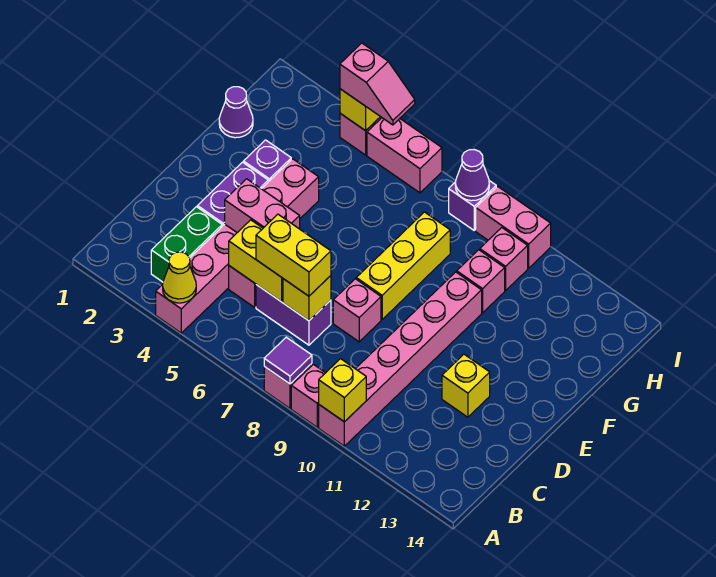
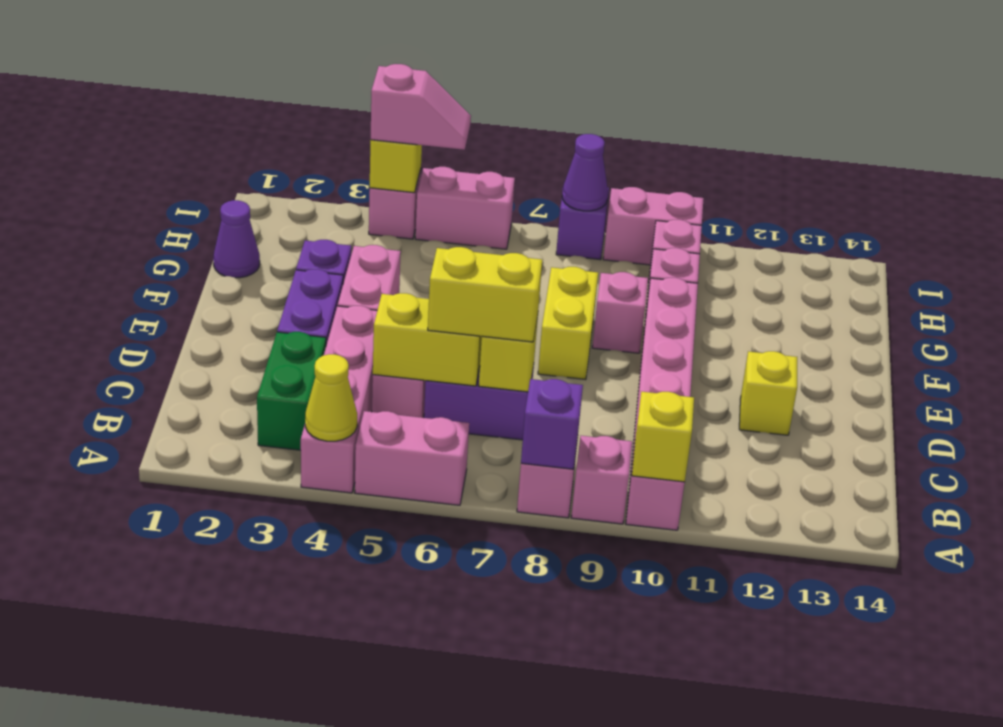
purple tile A8 level 2 -> purple brick A8 level 2
pink brick D4:D5 level 2 -> pink brick A5:A6 level 1
pink brick D8 level 1 -> pink brick F9 level 1
yellow brick E8:G8 level 1 -> yellow brick E8:F8 level 1

